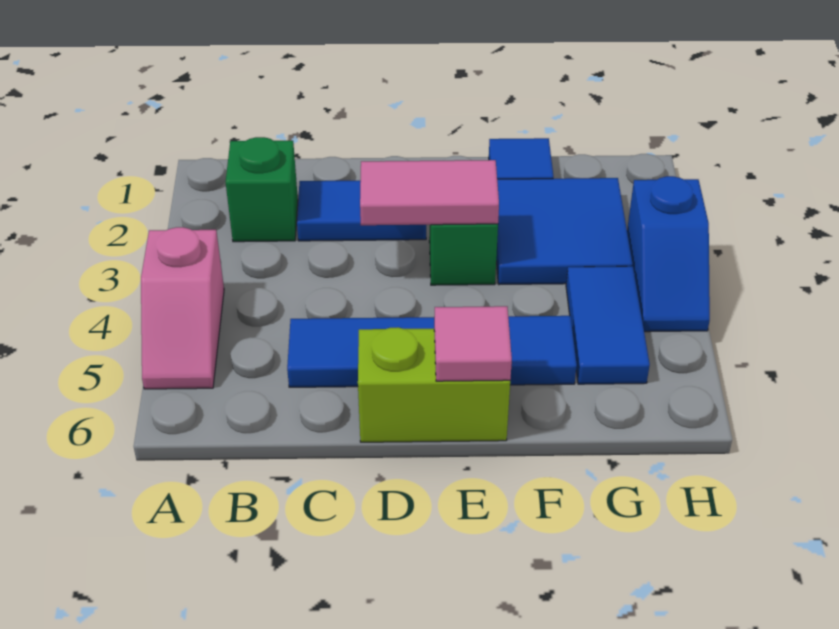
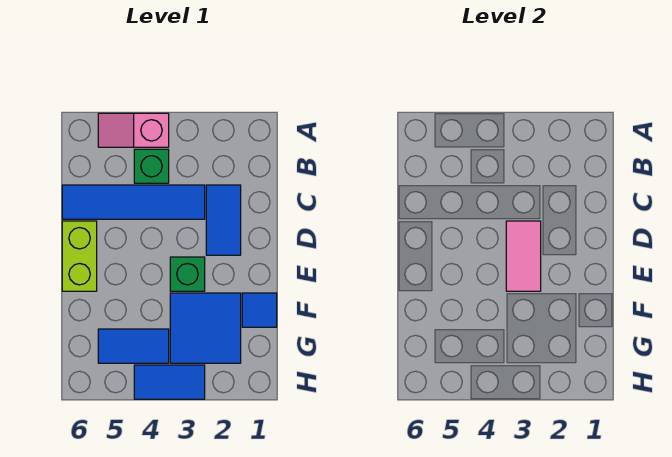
green brick B2 level 1 -> green brick B4 level 1
blue tile C5:F5 level 1 -> blue tile C3:C6 level 1
pink tile E6 level 2 -> none
blue slope H3:H4 level 1 top 3 -> blue tile H3:H4 level 1

